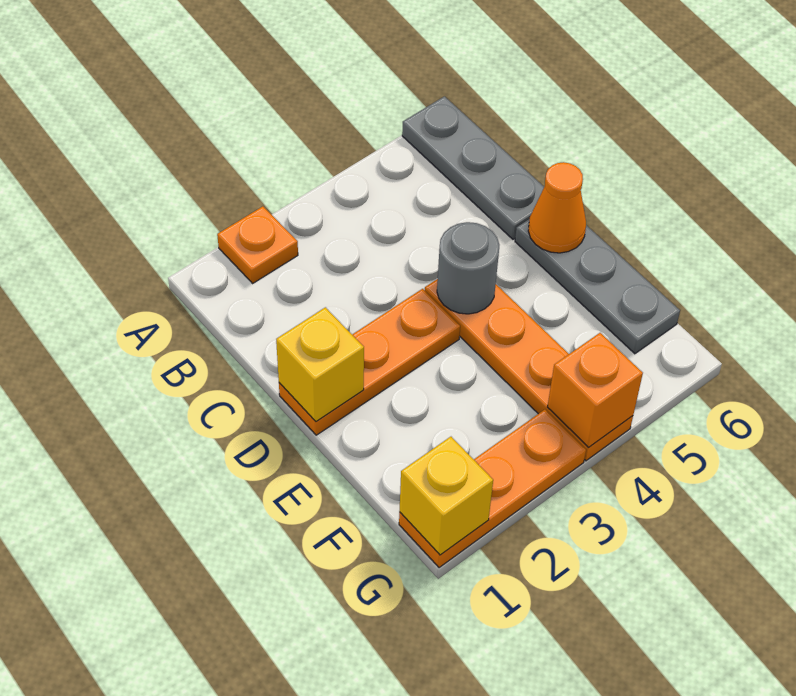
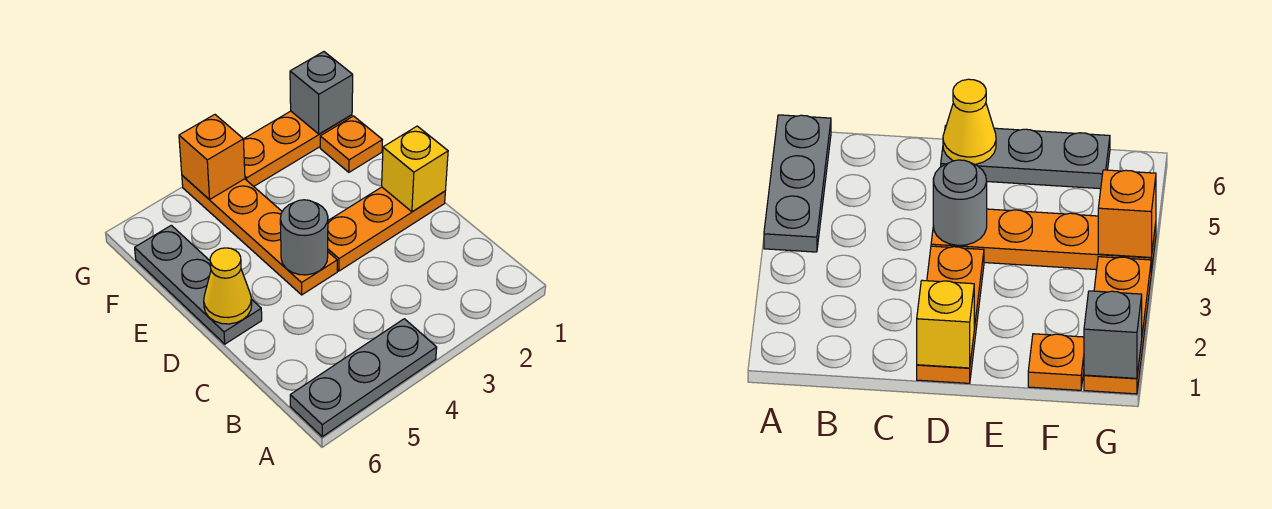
orange plate A2 level 1 -> orange plate F1 level 1
grey plate A6:C6 level 1 -> grey plate A4:A6 level 1
orange cone D6 level 2 -> yellow cone D6 level 2
yellow brick G1 level 2 -> grey brick G1 level 2

